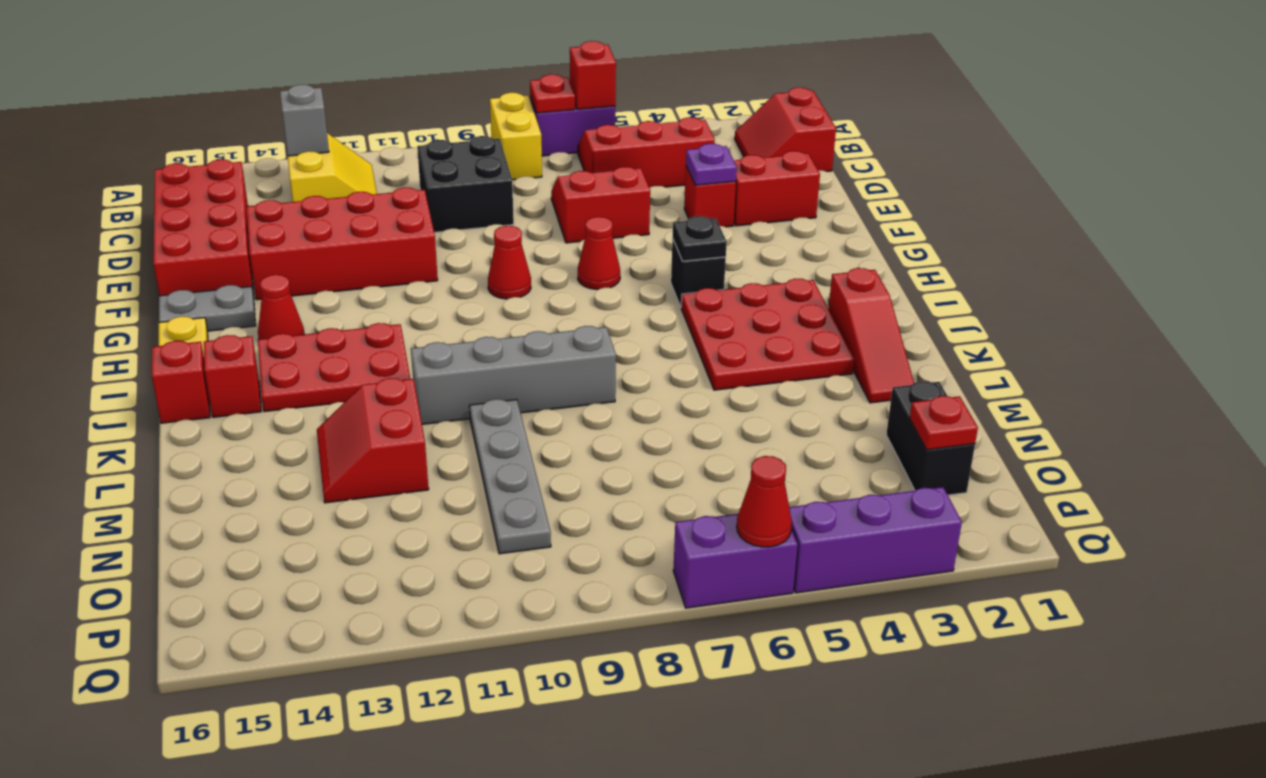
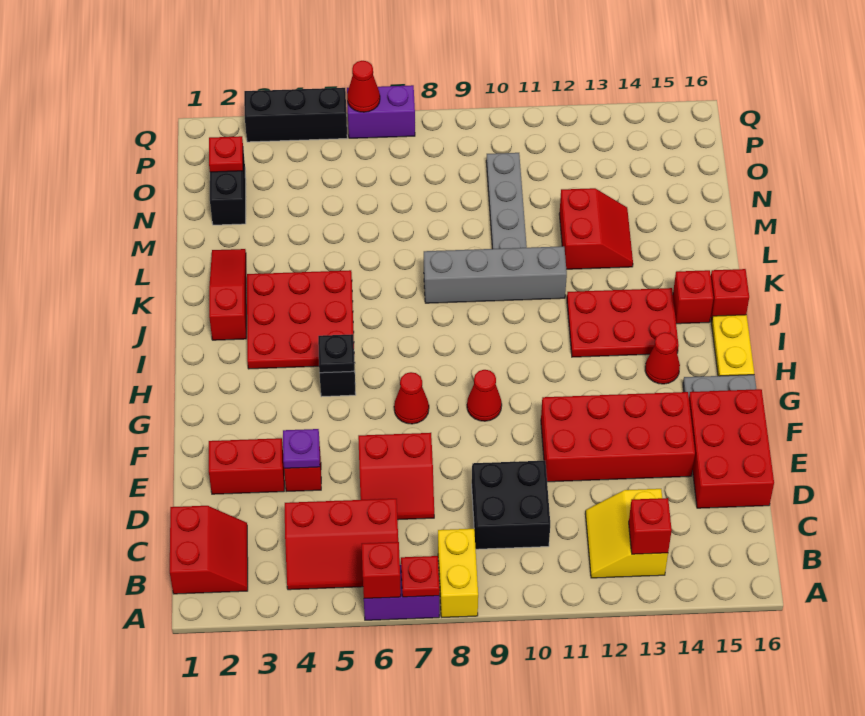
grey brick B13 level 2 -> red brick B13 level 2
red brick C15:F16 level 1 -> red brick D15:F16 level 1
purple brick Q3:Q5 level 1 -> black brick Q3:Q5 level 1

